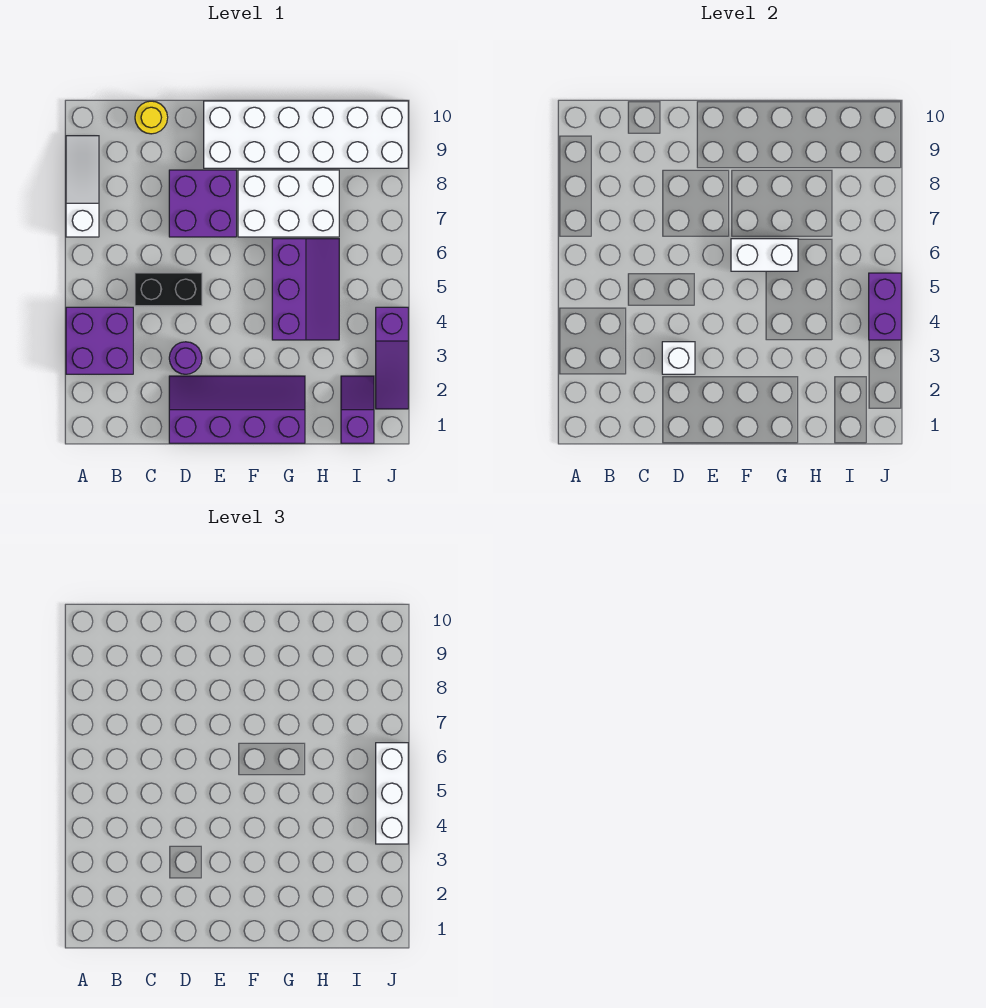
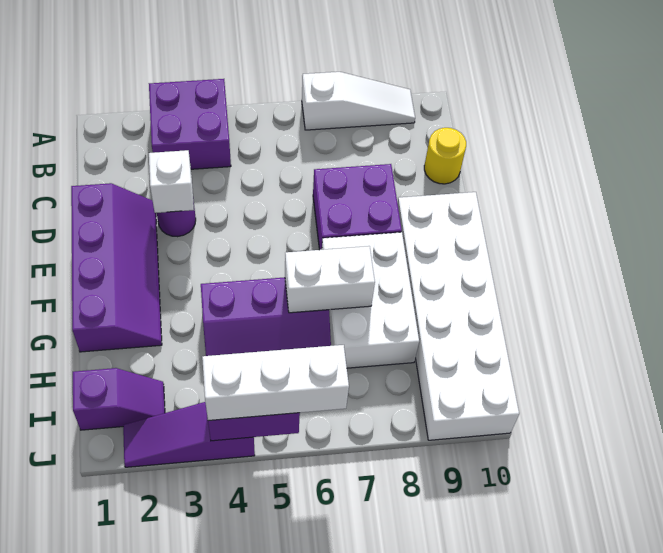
black brick C5:D5 level 1 -> none
white brick F6:G6 level 2 -> white brick G6:G7 level 2

